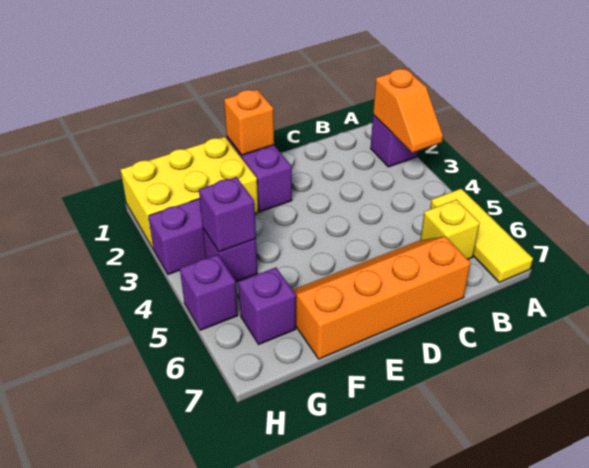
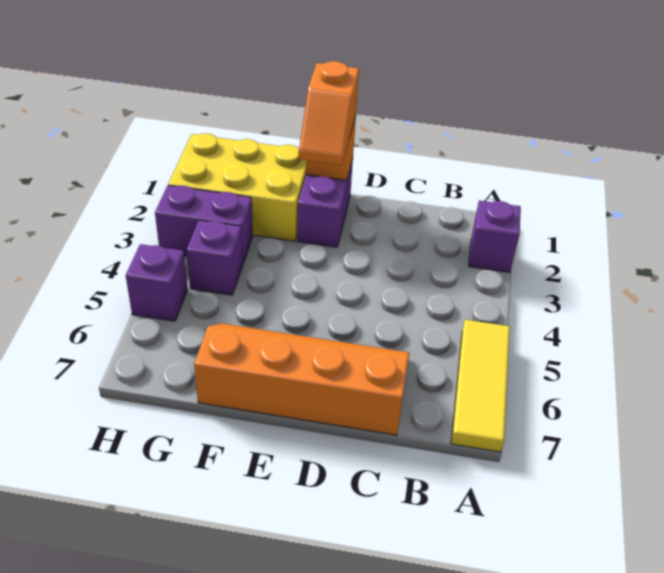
orange slope A2:A3 level 2 top 2 -> orange slope E1:E2 level 3 top 1
yellow brick B6 level 1 -> none
purple brick G4 level 2 -> none
purple brick G6 level 1 -> none

